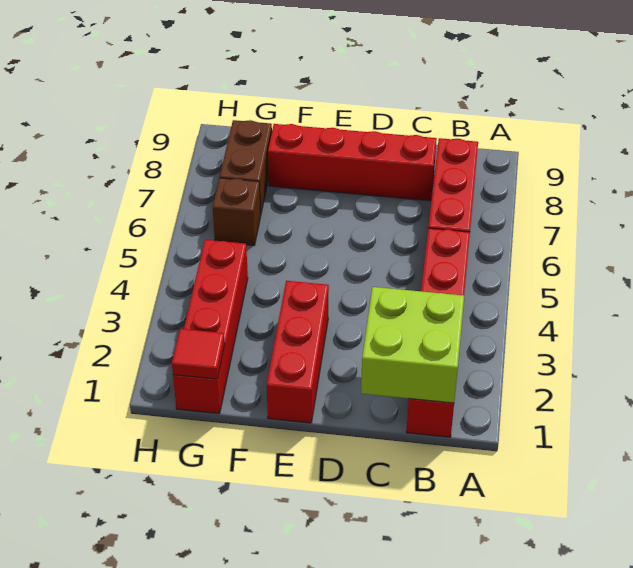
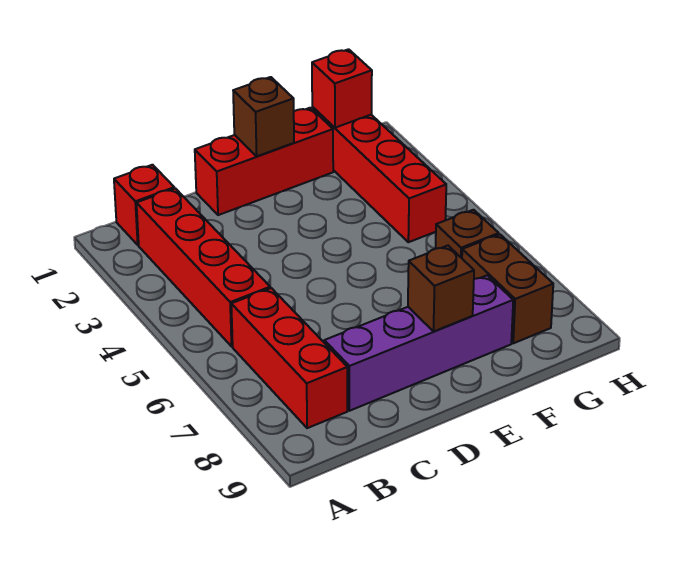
lime brick B1:C2 level 2 -> none
red brick C8:F8 level 1 -> purple brick C8:F8 level 1
red brick E1:E3 level 1 -> red brick D1:F1 level 1
none -> brown brick E1 level 2
none -> brown brick E8 level 2
red tile G1 level 2 -> red brick G1 level 2

